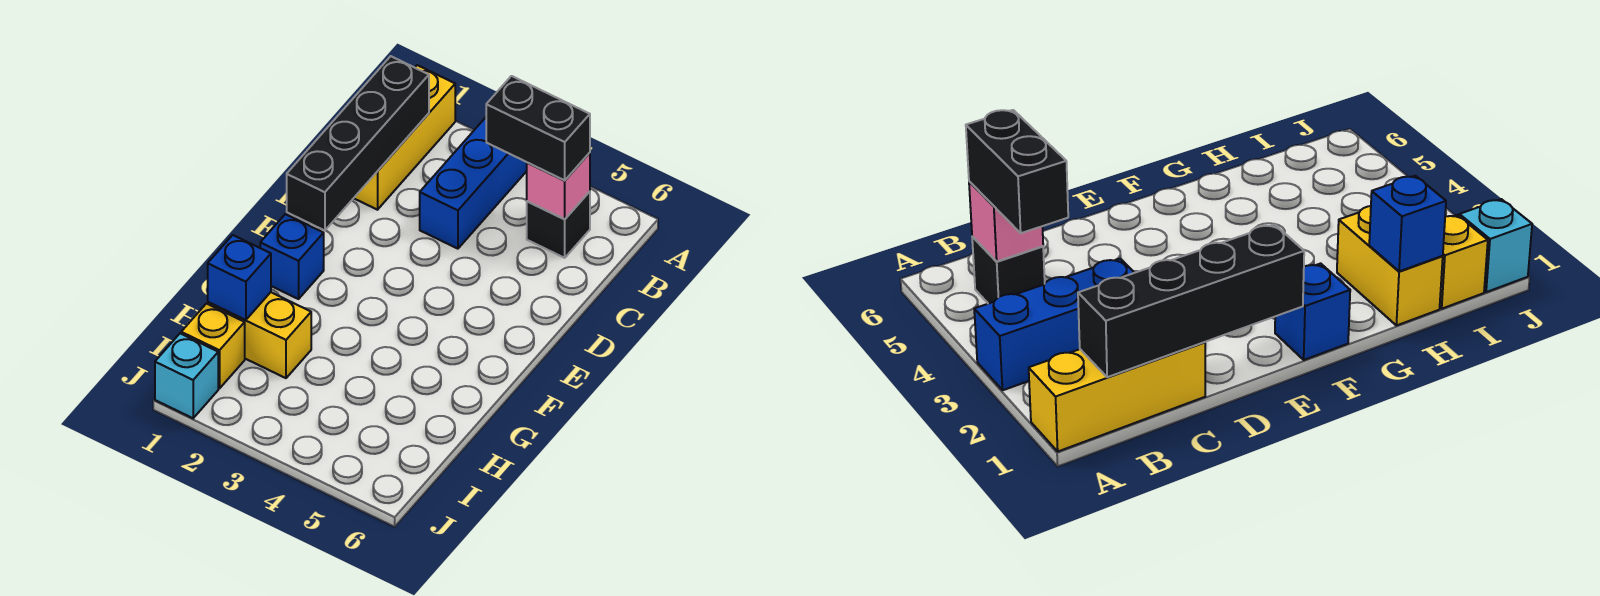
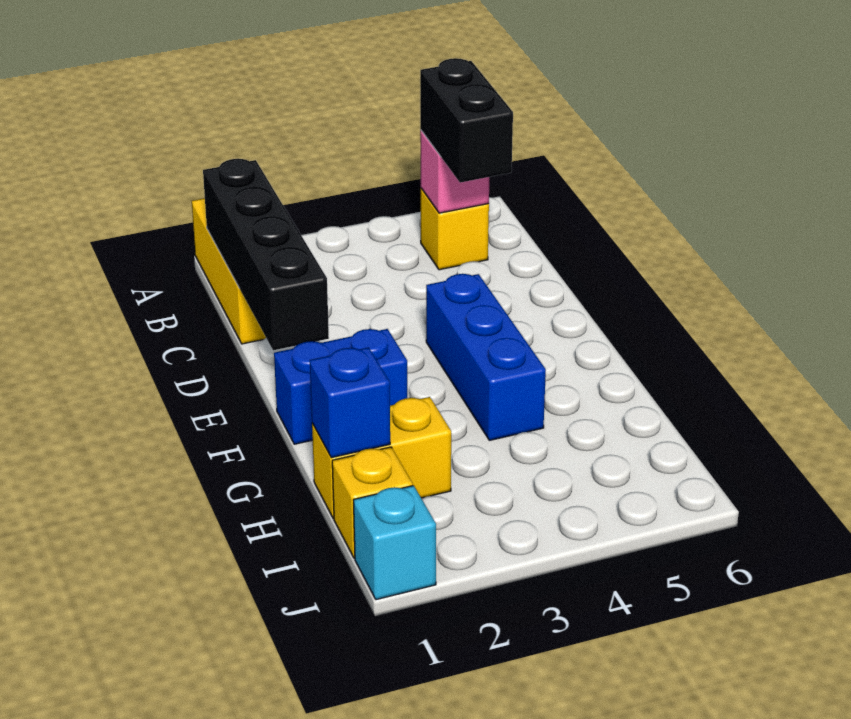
blue brick A3:C3 level 1 -> blue brick E4:G4 level 1
black brick B4:B5 level 3 -> black brick B5:C5 level 3
black brick B5 level 1 -> yellow brick B5 level 1
blue brick F1 level 1 -> blue brick F1:F2 level 1

